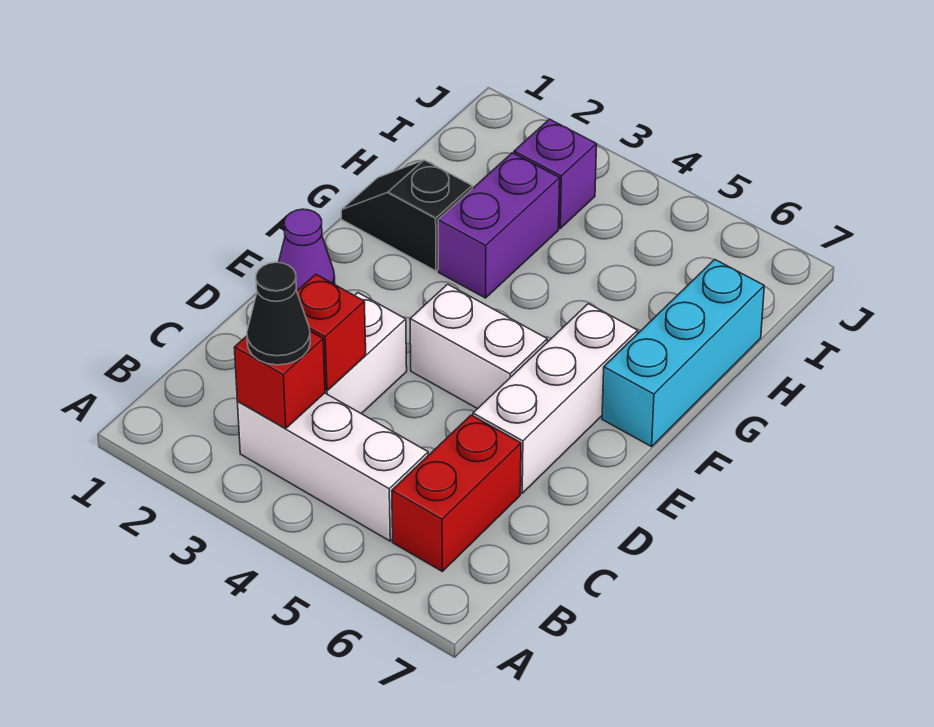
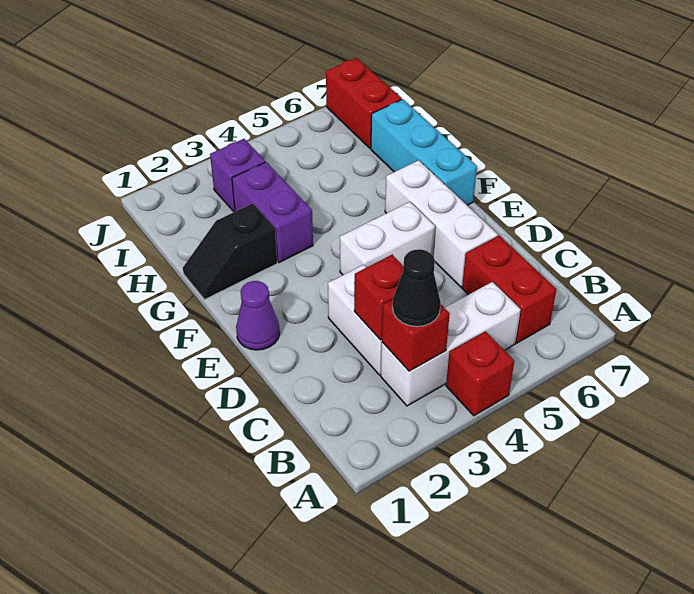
none -> red brick A4 level 1
none -> red brick I7:J7 level 1

